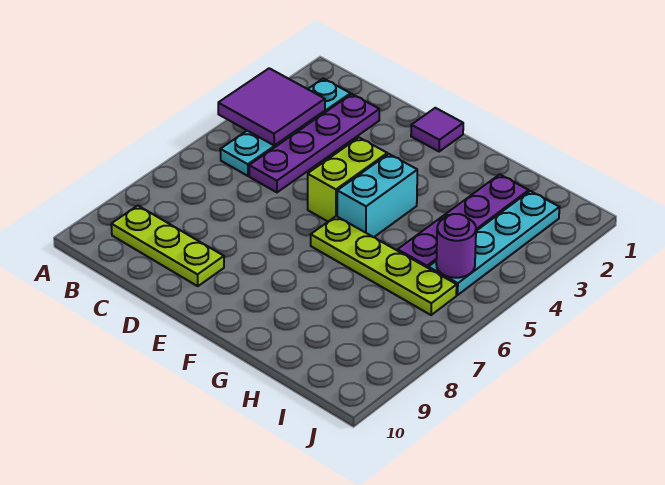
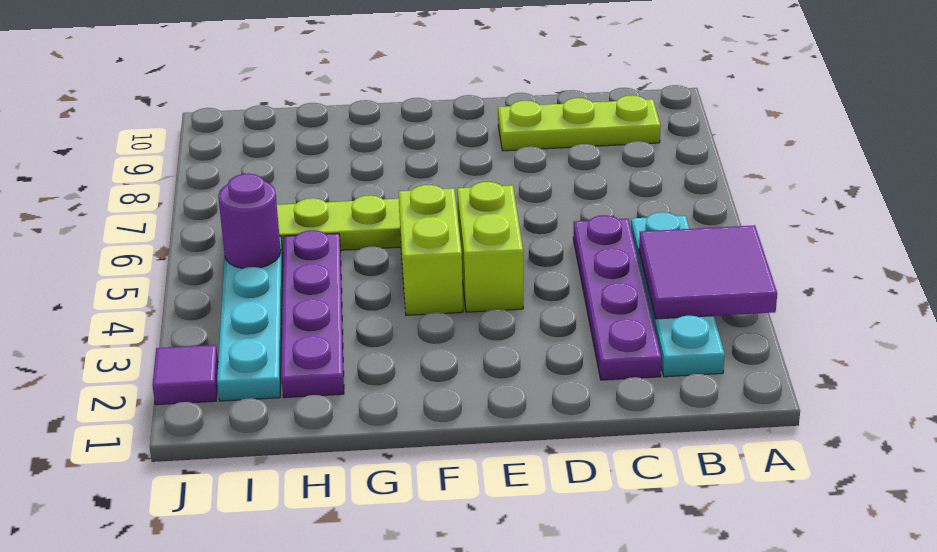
purple tile E1 level 1 -> purple tile J2 level 1
cyan brick F4:F5 level 1 -> lime brick F4:F5 level 1

